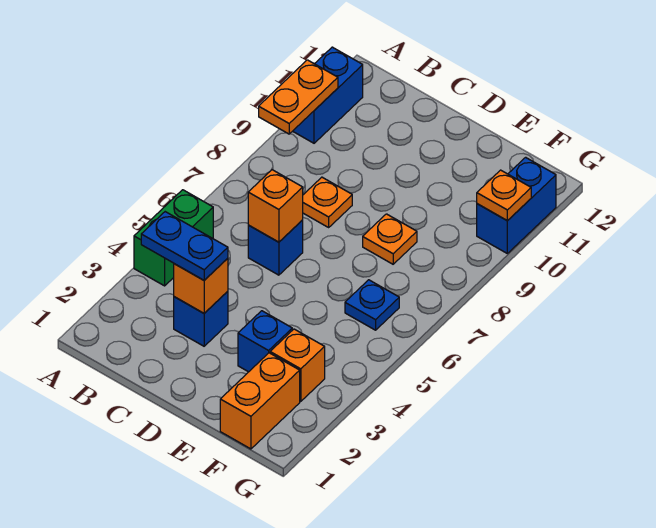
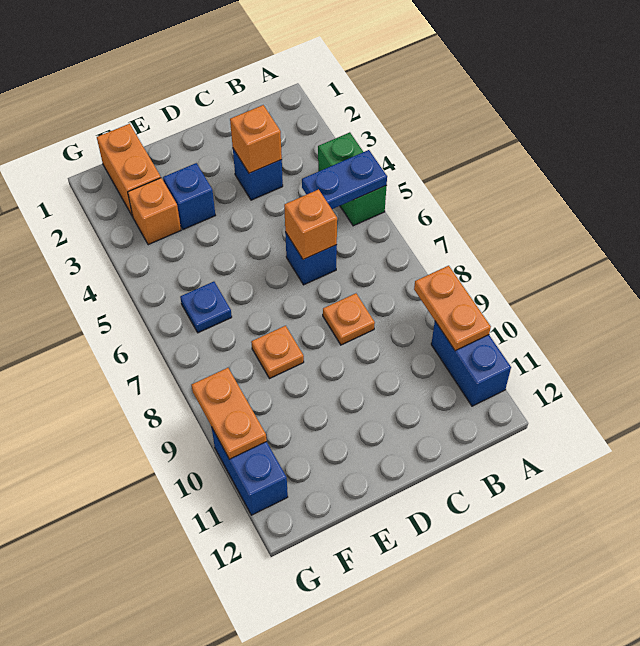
blue plate B3:C3 level 3 -> blue plate A5:B5 level 2
orange plate G10 level 2 -> orange plate G9:G10 level 2

